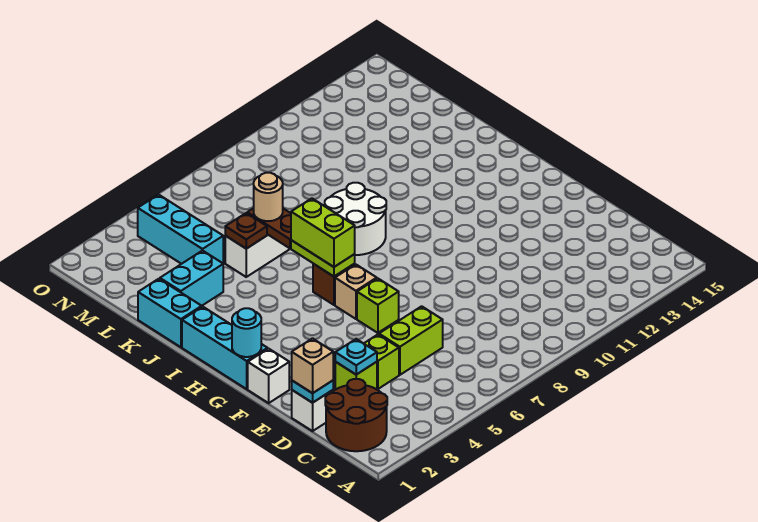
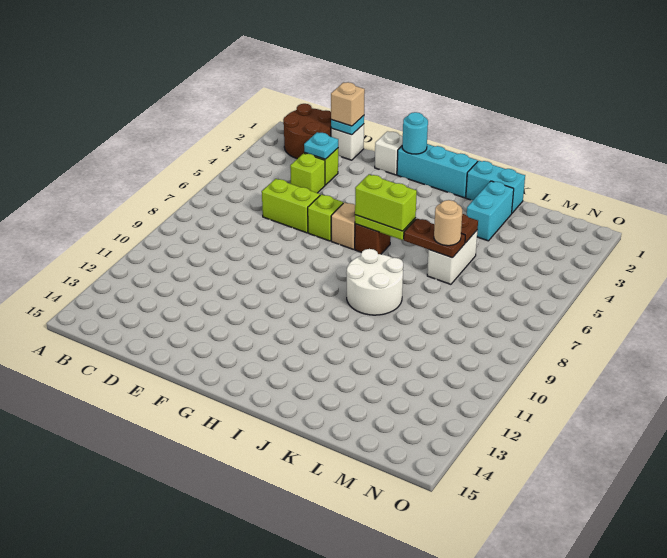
lime brick D5:D6 level 1 -> lime brick D6:E6 level 1
cyan brick L4:N4 level 1 -> none

